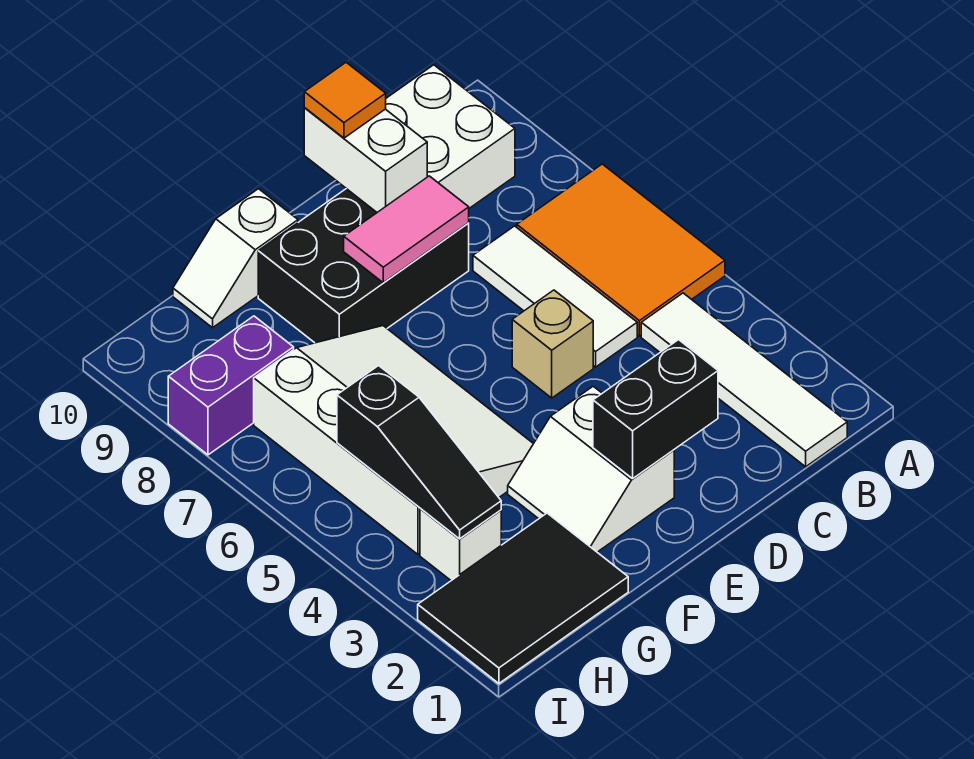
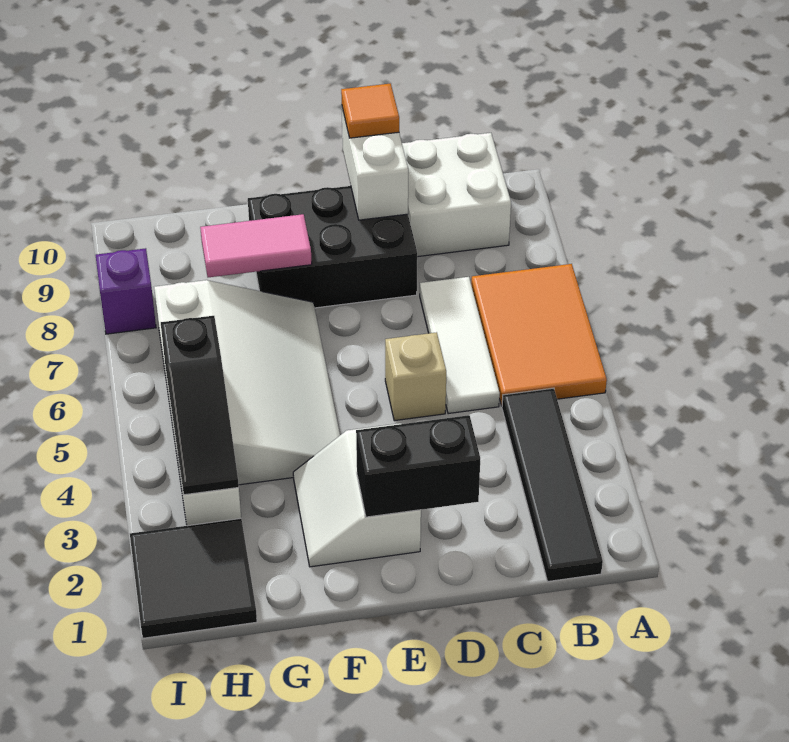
white tile B1:B4 level 1 -> black tile B1:B4 level 1
pink tile D8:E8 level 2 -> pink tile F8:G8 level 2
white slope F10:G10 level 1 top F -> none
black tile G1:I2 level 1 -> black tile H1:I2 level 1
purple brick H8:I8 level 1 -> purple brick I8 level 1

